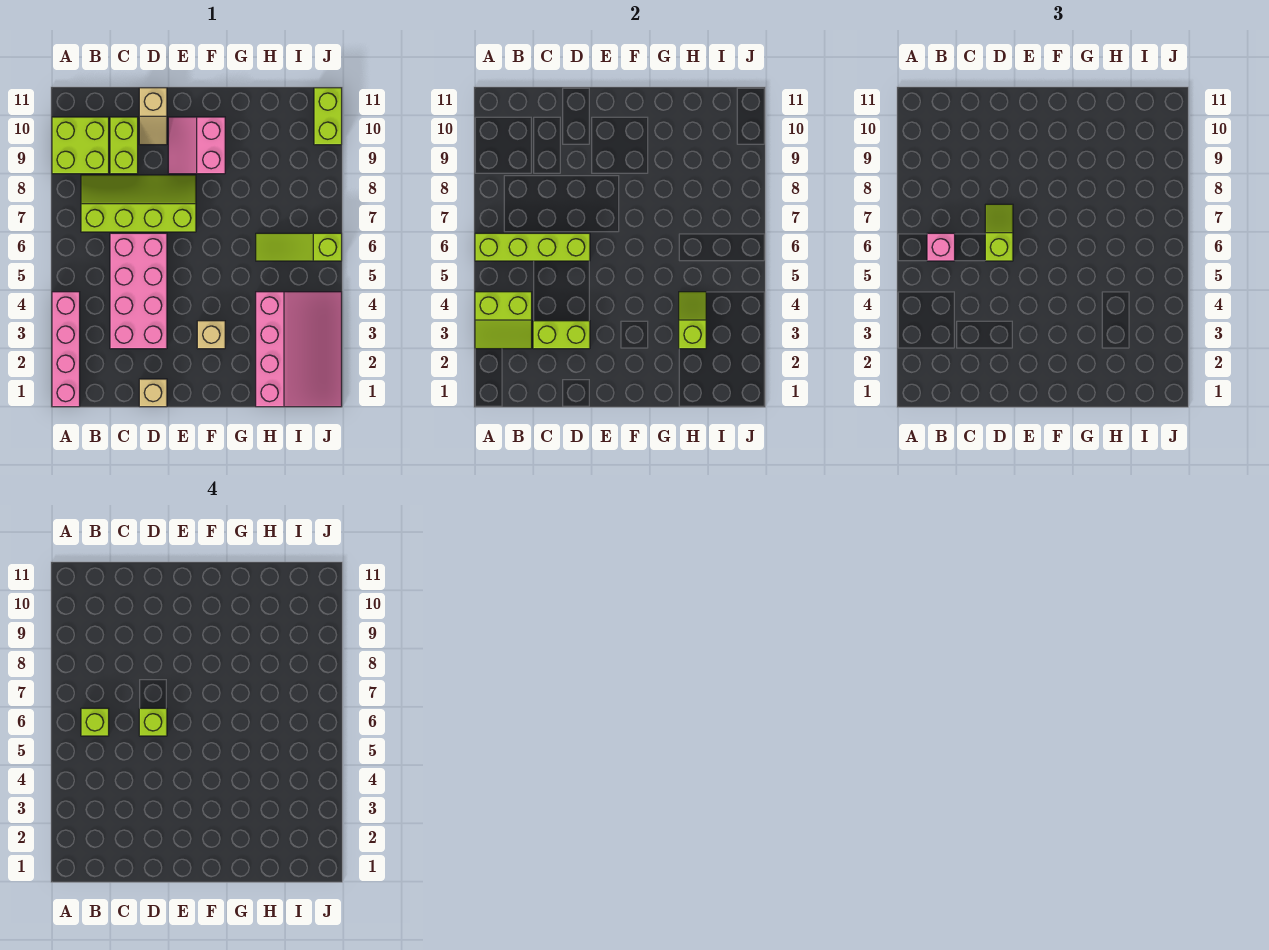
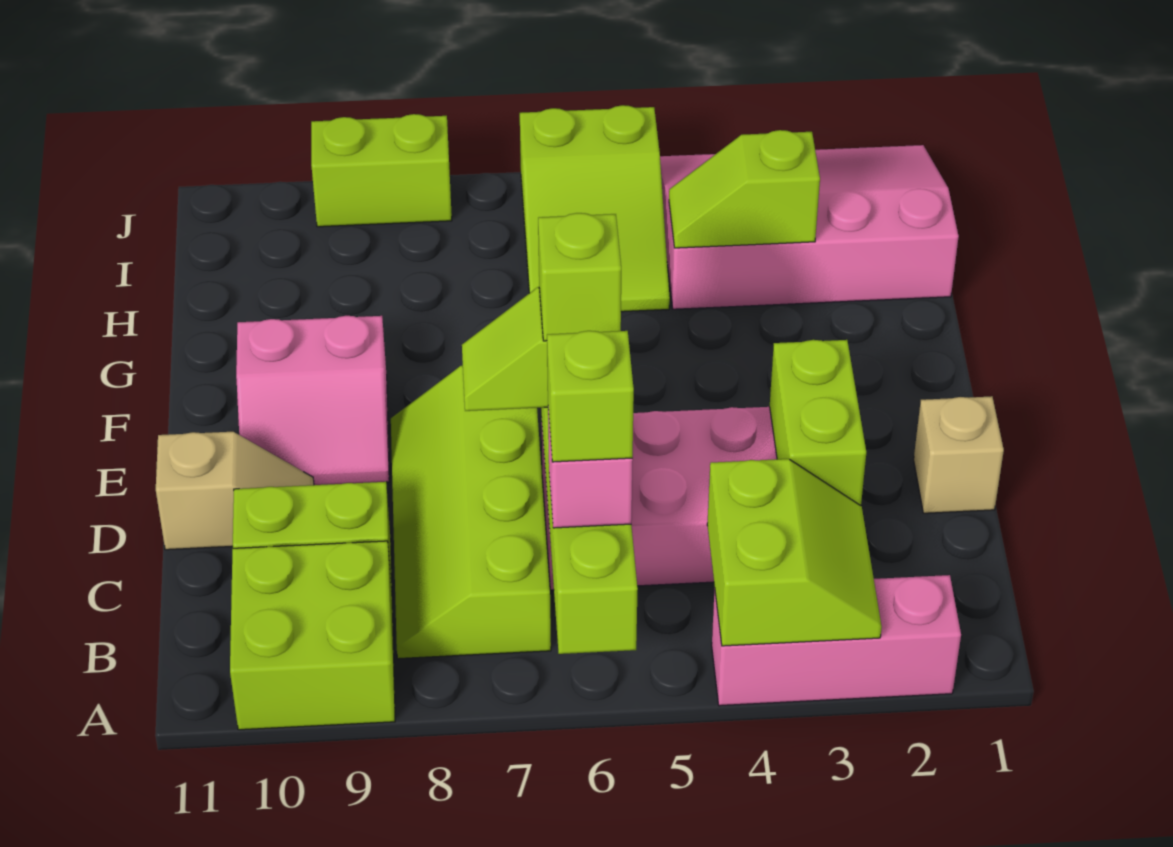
pink brick A1:A4 level 1 -> pink brick A2:A4 level 1
tan brick F3 level 1 -> none
lime slope H6:J6 level 1 top J -> lime slope H5:J6 level 1 top J
lime brick J10:J11 level 1 -> lime brick J8:J9 level 1

